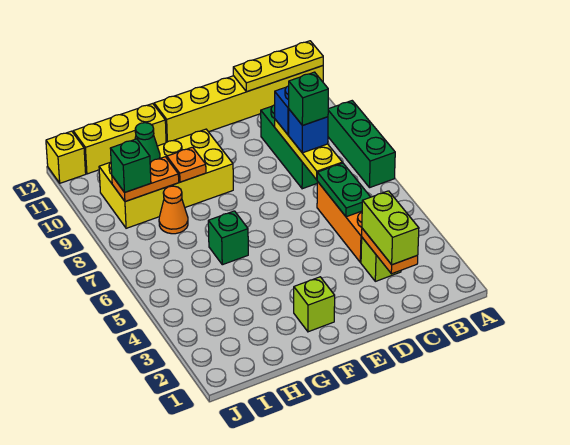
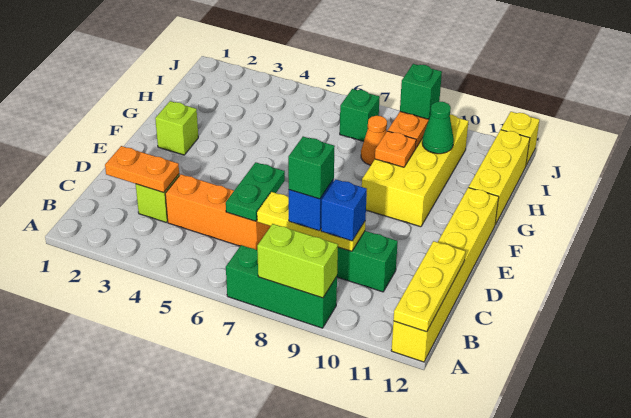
lime brick C2:C3 level 3 -> lime brick A8:A9 level 2
green plate C5:C6 level 2 -> green plate C6:D6 level 2
green brick G6 level 1 -> green brick I7 level 1

